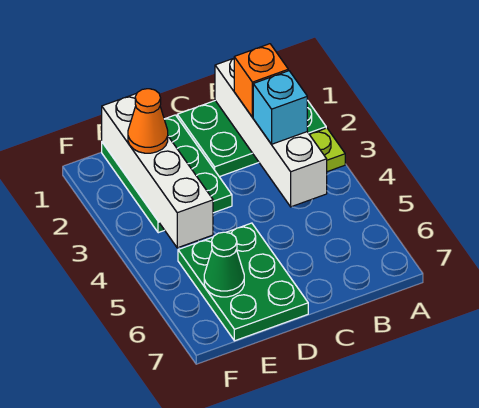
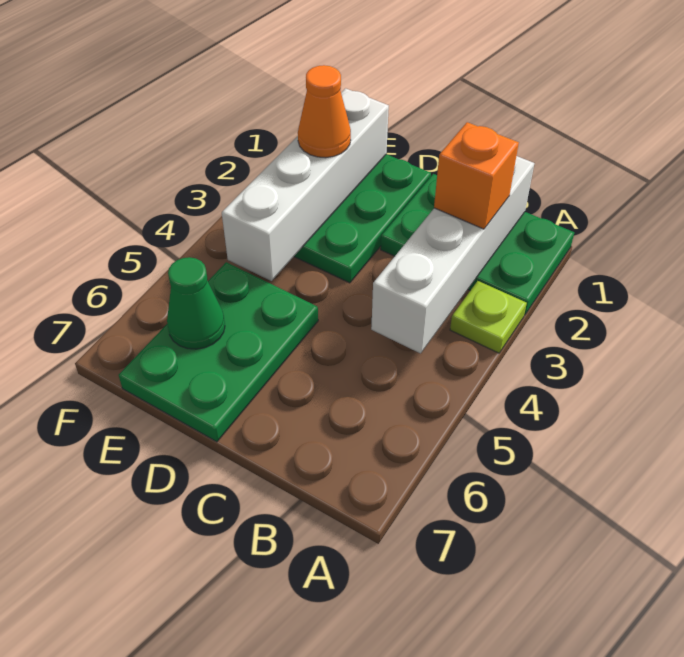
cyan brick B3 level 3 -> none

